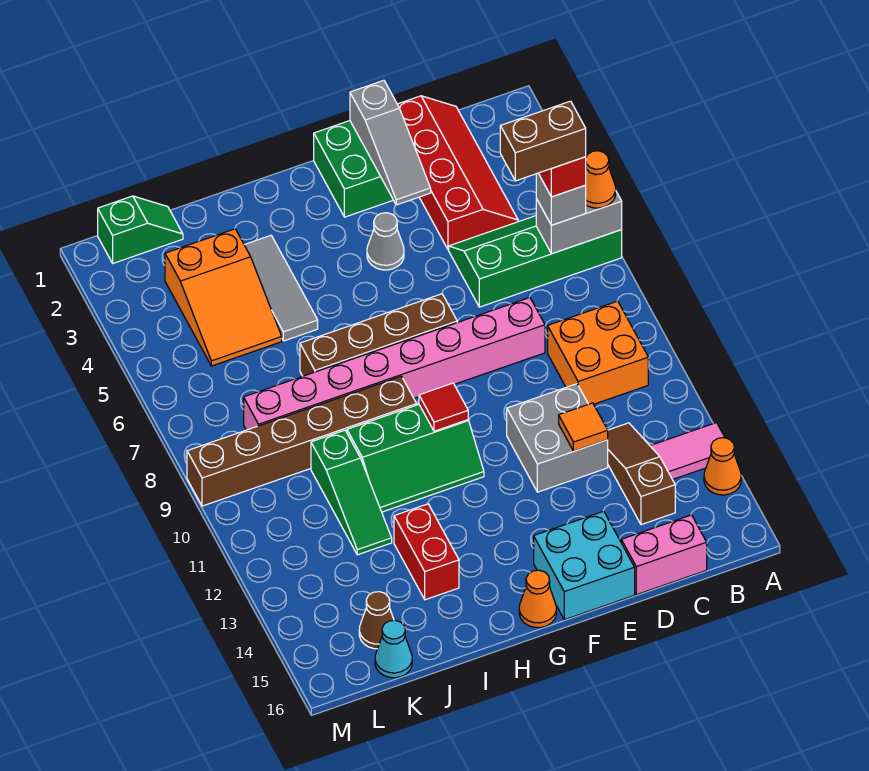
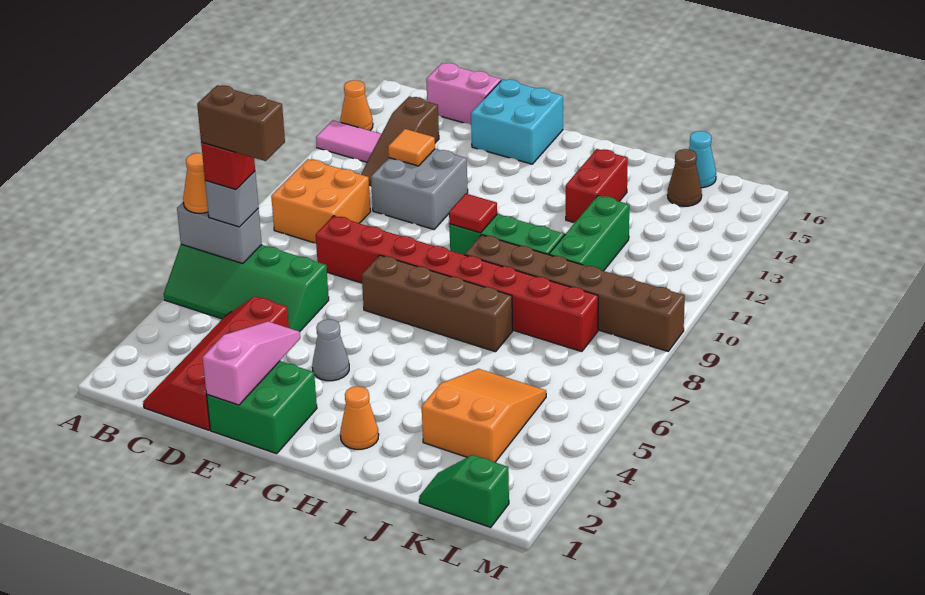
pink brick D8:K8 level 1 -> red brick D8:K8 level 1
grey slope E1:E3 level 2 top 1 -> pink slope E1:E3 level 2 top 1
orange cone G16 level 1 -> orange cone H2 level 1
grey tile I3:I5 level 1 -> none
green slope J10:J12 level 1 top 10 -> green brick J10:J12 level 1

